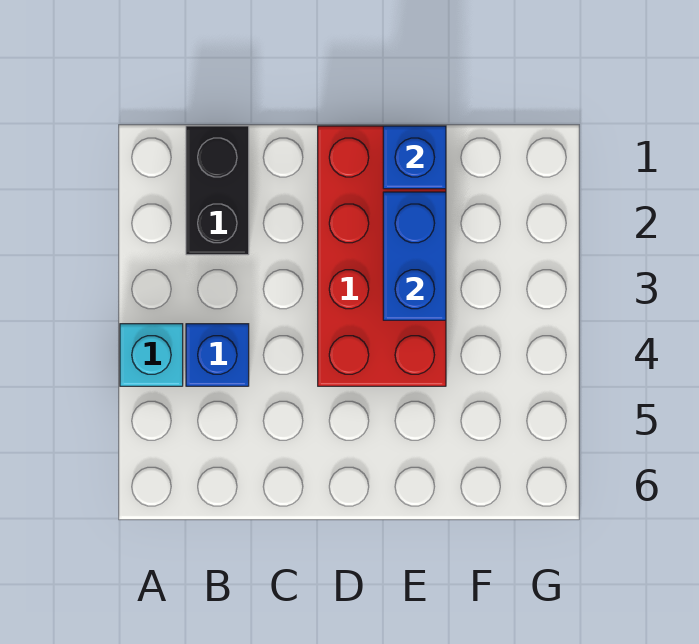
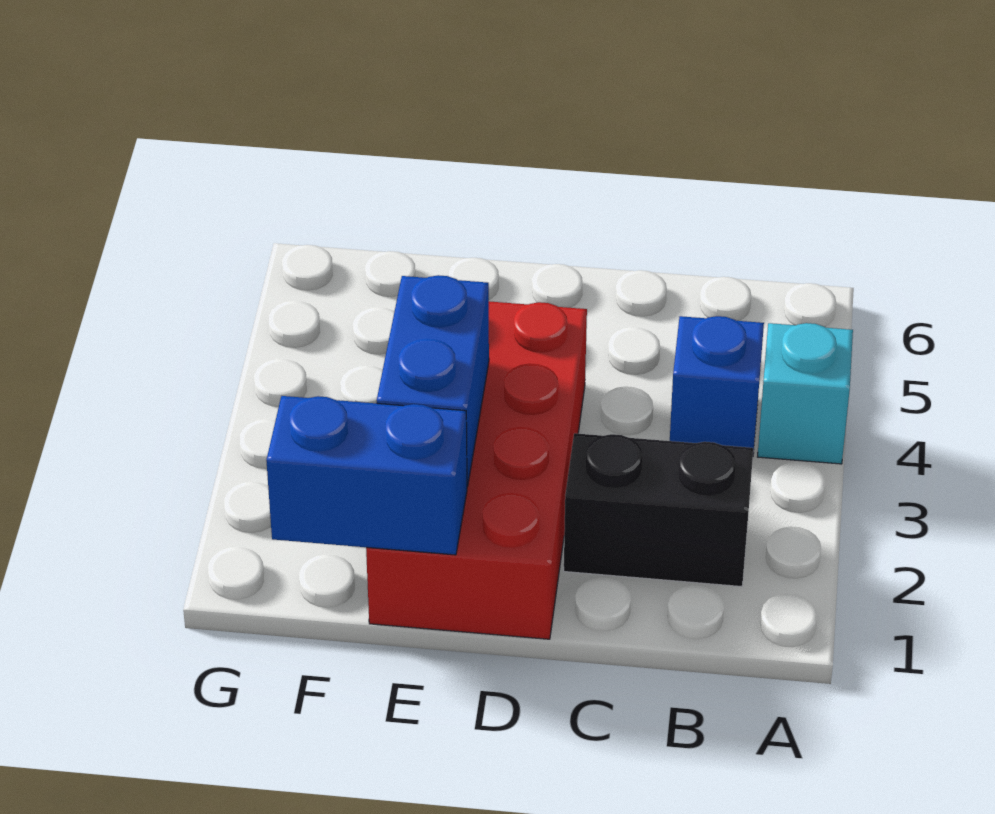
black brick B1:B2 level 1 -> black brick B2:C2 level 1
blue brick E1 level 2 -> blue brick E1:F1 level 2

